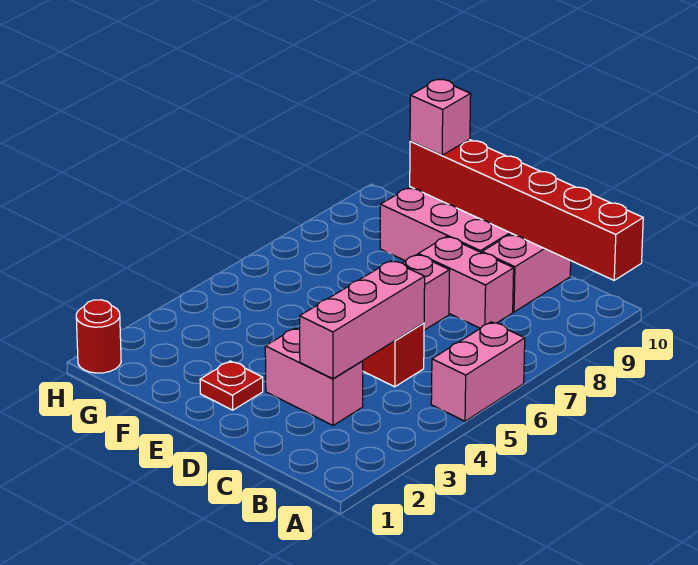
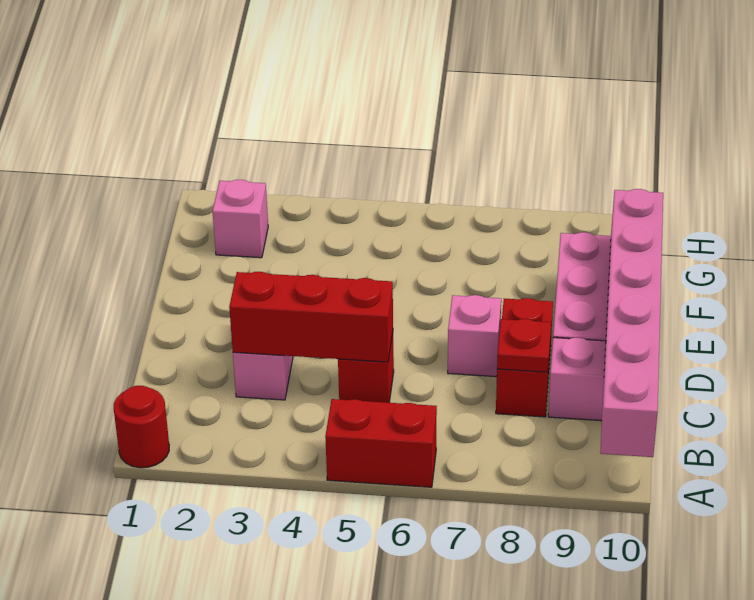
pink brick A5:A6 level 1 -> red brick A5:A6 level 1
red brick A10:F10 level 2 -> pink brick A10:F10 level 2
pink brick C3:C5 level 2 -> red brick C3:C5 level 2
pink brick C8:D8 level 1 -> red brick C8:D8 level 1
red plate E2 level 1 -> red plate C8 level 2
pink brick F10 level 3 -> pink brick G2 level 1
red round brick H1 level 1 -> red round brick A1 level 1

